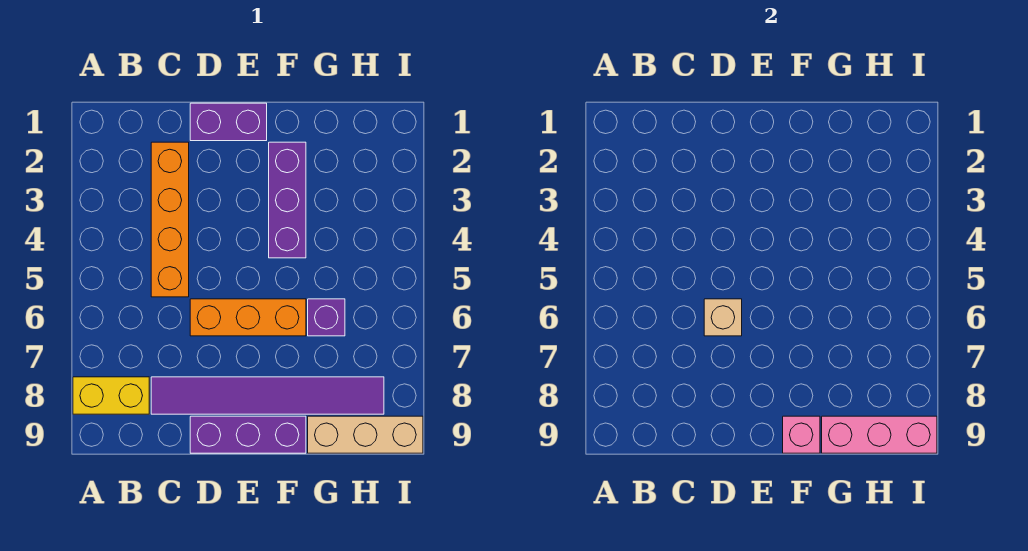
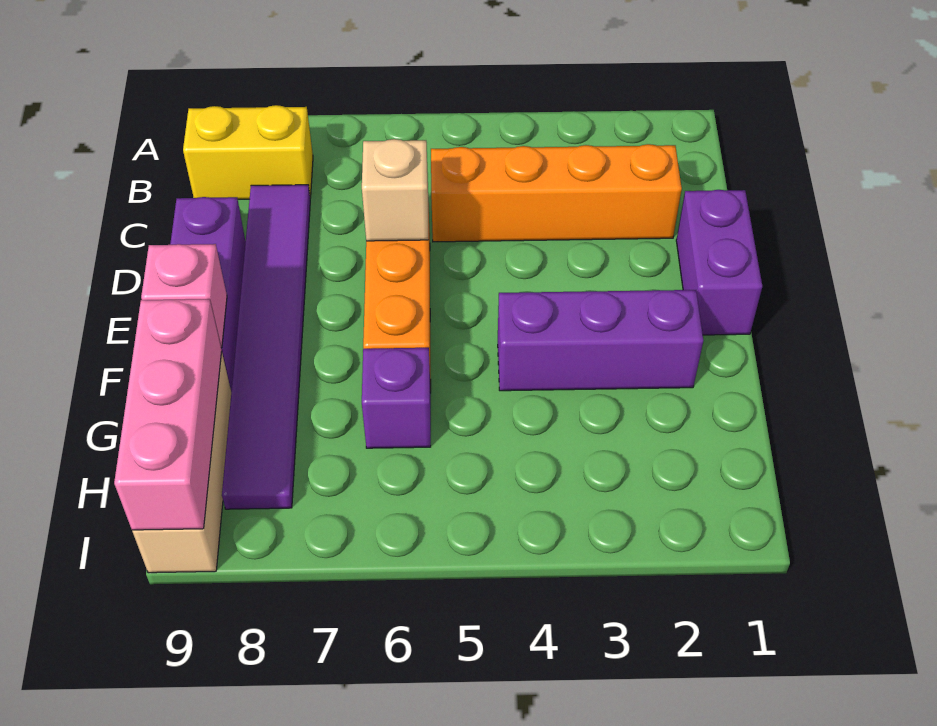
yellow brick A8:B8 level 1 -> yellow brick B8:B9 level 1

